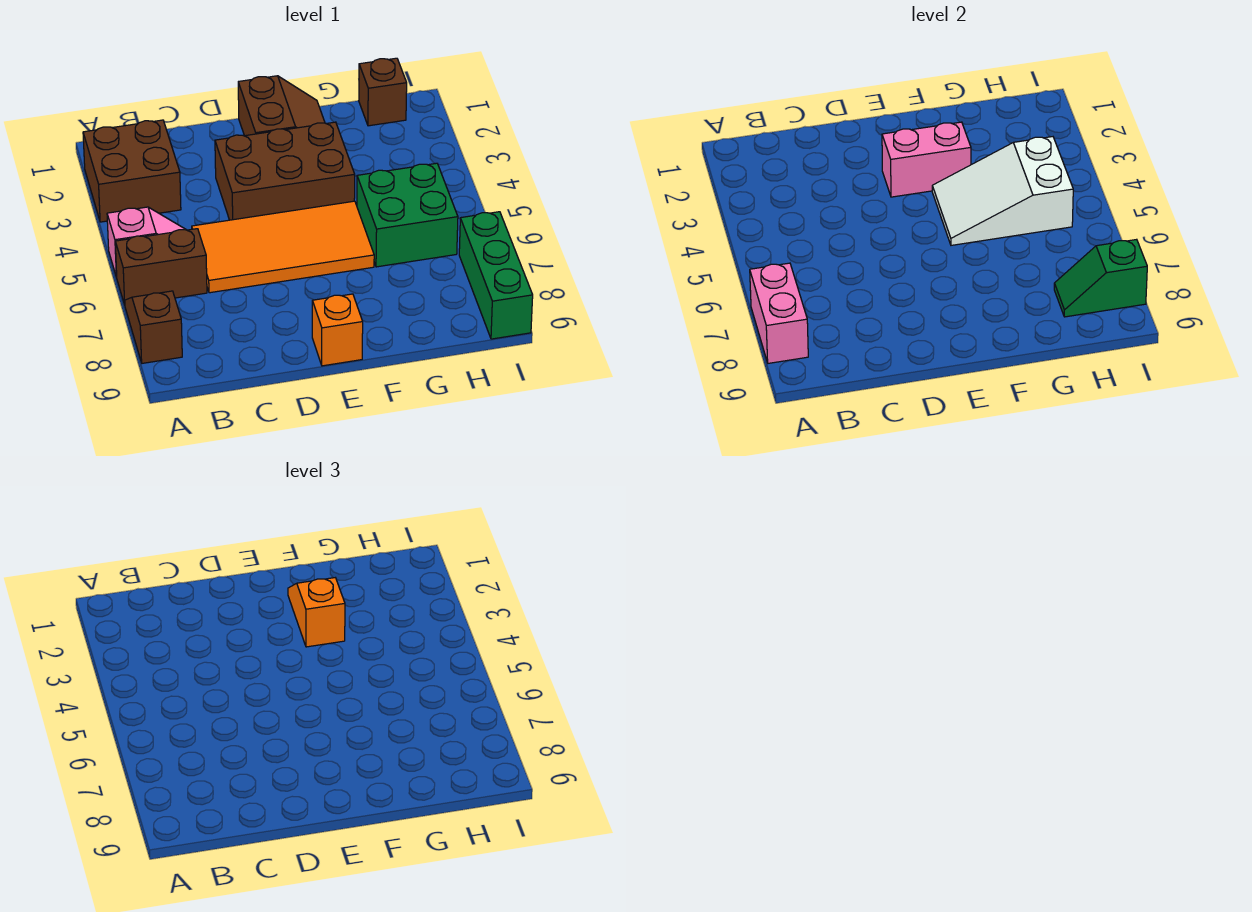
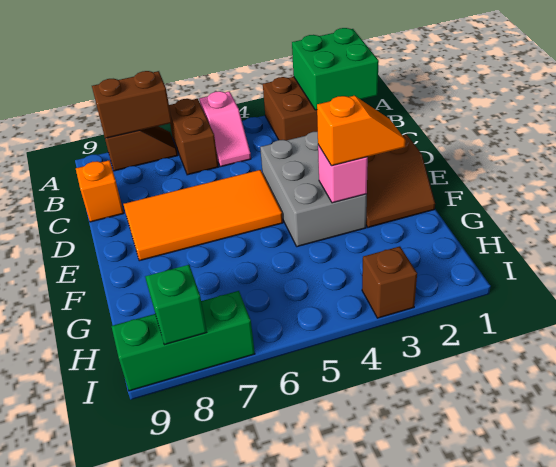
pink brick A7:A8 level 2 -> brown brick A7:A8 level 2
orange tile C5:F6 level 1 -> orange tile D5:E8 level 1
brown brick D3:F4 level 1 -> grey brick D3:F4 level 1
pink brick E3:F3 level 2 -> pink brick F3 level 2
orange brick E9 level 1 -> orange brick C9 level 1
white slope F4:H5 level 2 top H -> none
green brick G5:H6 level 1 -> green brick A1:B2 level 2
brown brick H1 level 1 -> brown brick I3 level 1

